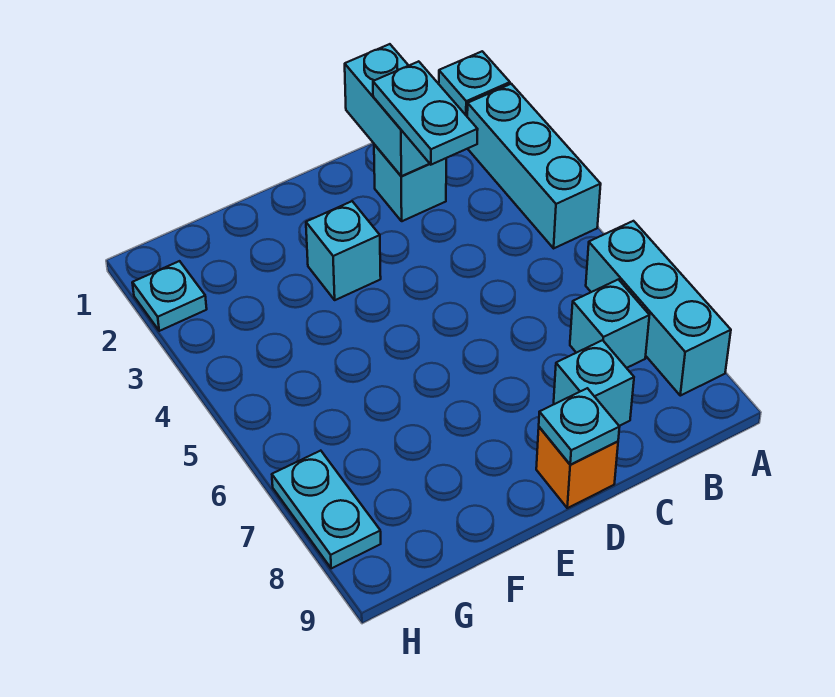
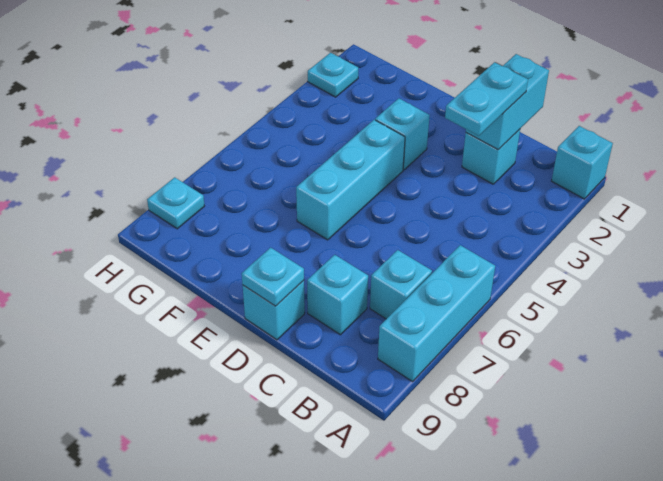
cyan brick A2:A4 level 1 -> cyan brick E4:E6 level 1
orange brick D9 level 1 -> cyan brick D9 level 1
cyan plate H7:H8 level 1 -> cyan plate H8 level 1

